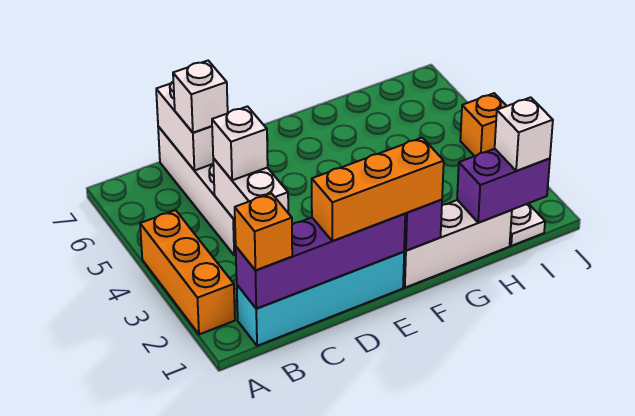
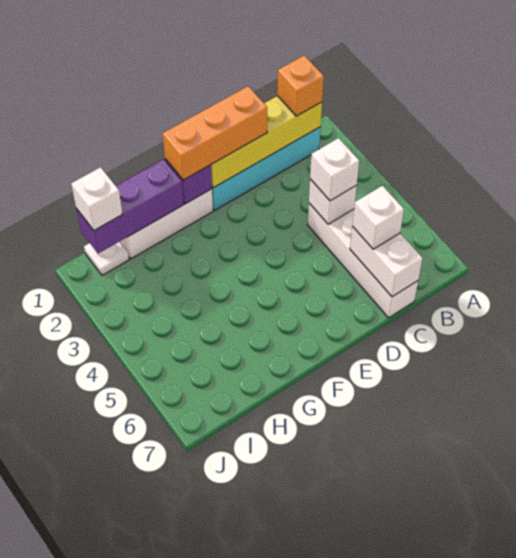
orange brick A2:A4 level 1 -> none
purple brick B1:E1 level 2 -> yellow brick B1:E1 level 2
white brick C3:C4 level 2 -> white brick C4 level 2
purple brick H1:I1 level 2 -> purple brick G1:I1 level 2
orange brick J4 level 1 -> none

